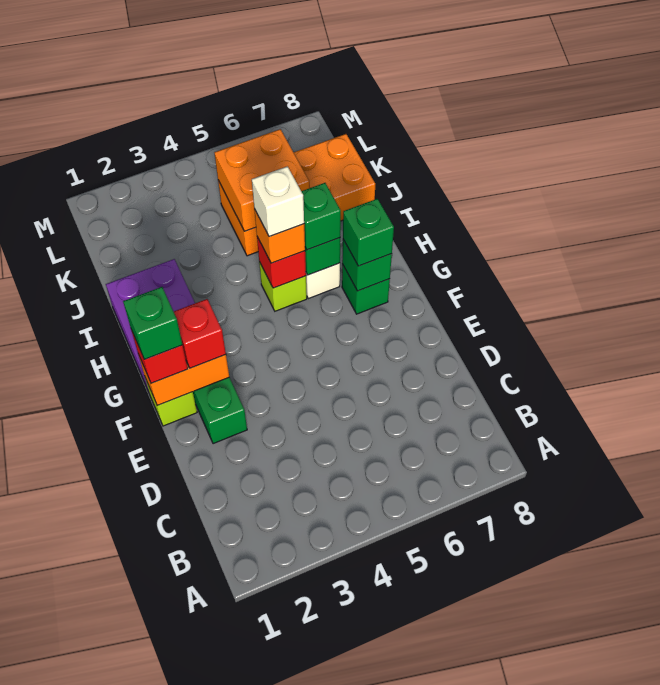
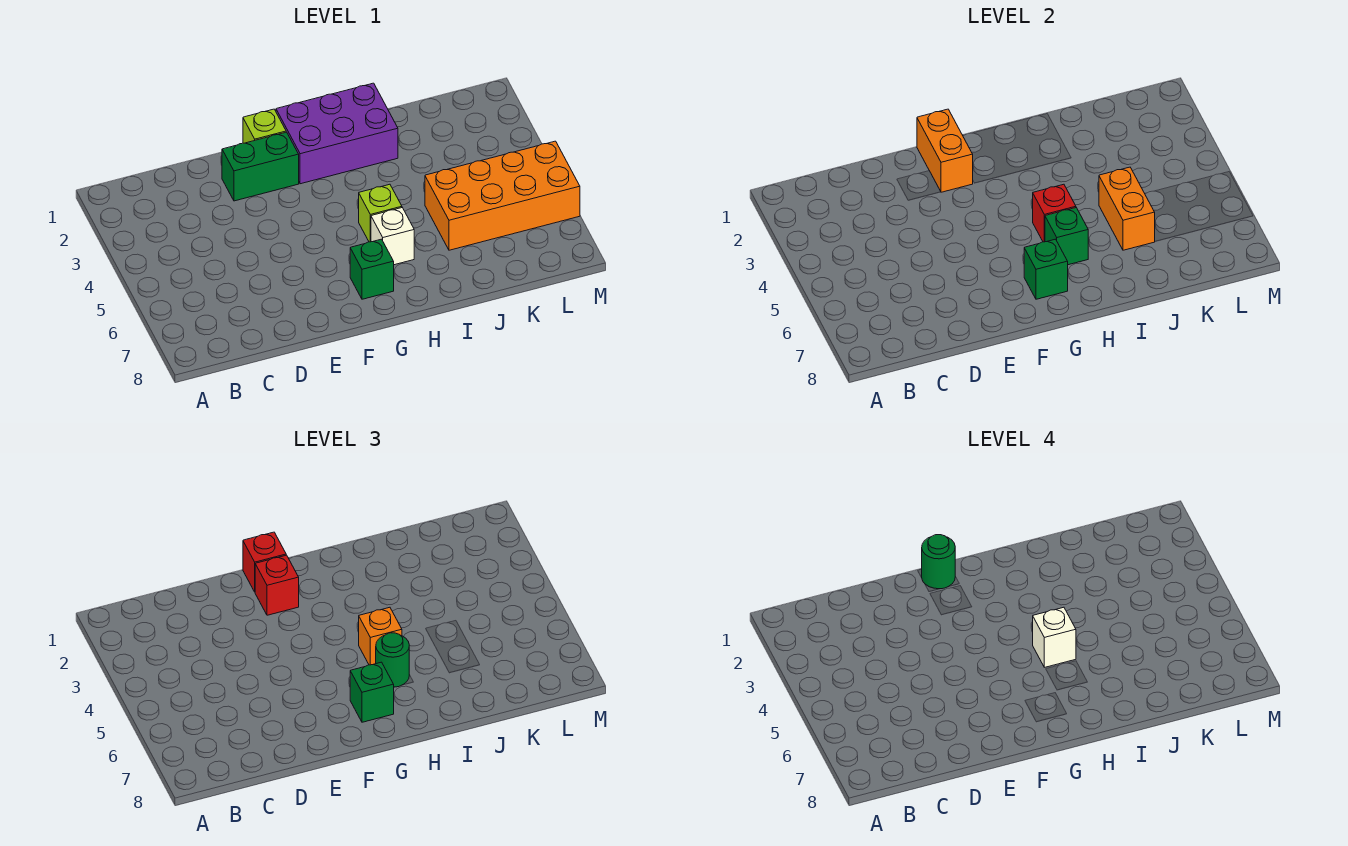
green brick F1 level 4 -> green round brick F1 level 4
green brick H6 level 3 -> green round brick H6 level 3
orange brick J5:K8 level 1 -> orange brick J5:M6 level 1
orange brick J5:K6 level 2 -> orange brick J5:J6 level 2

